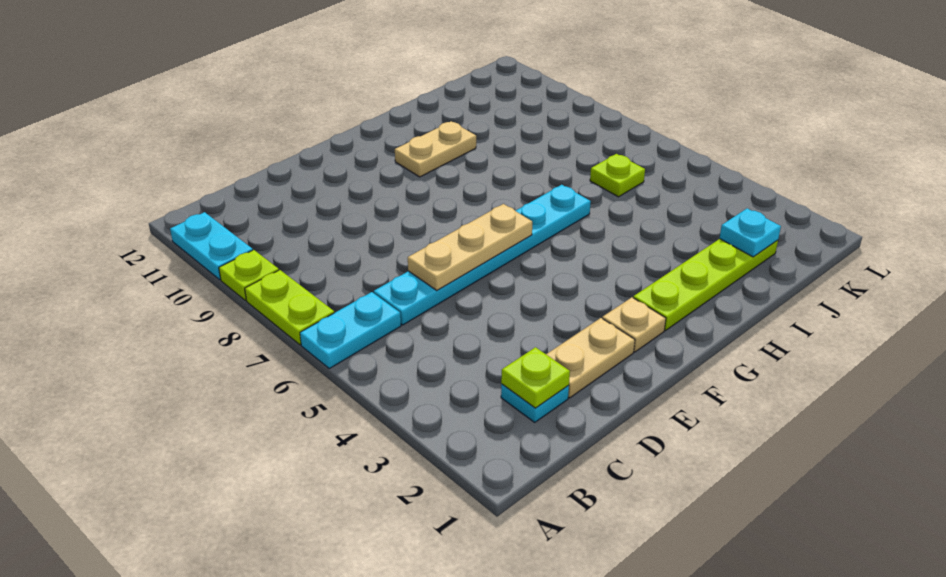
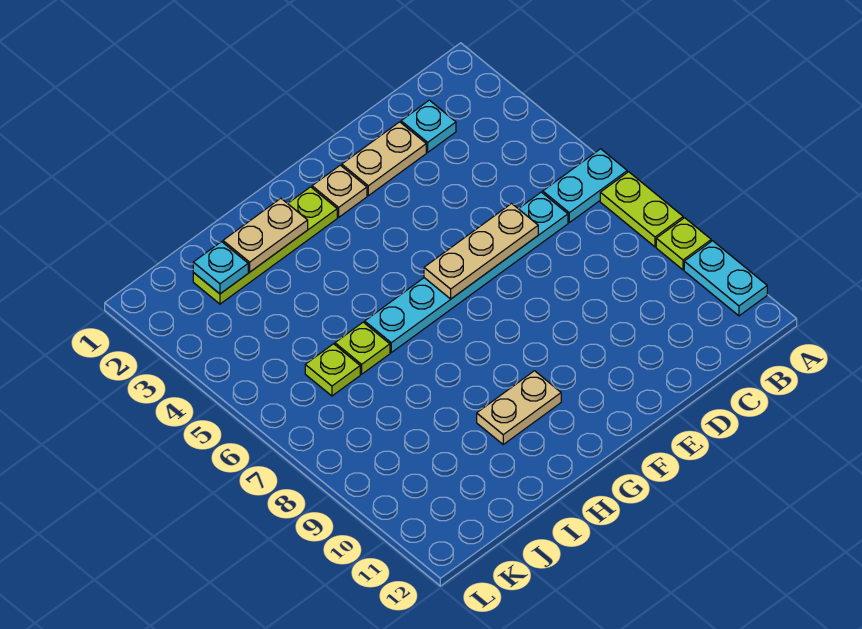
lime plate C2 level 2 -> lime plate I6 level 1
none -> tan plate H2:I2 level 2

